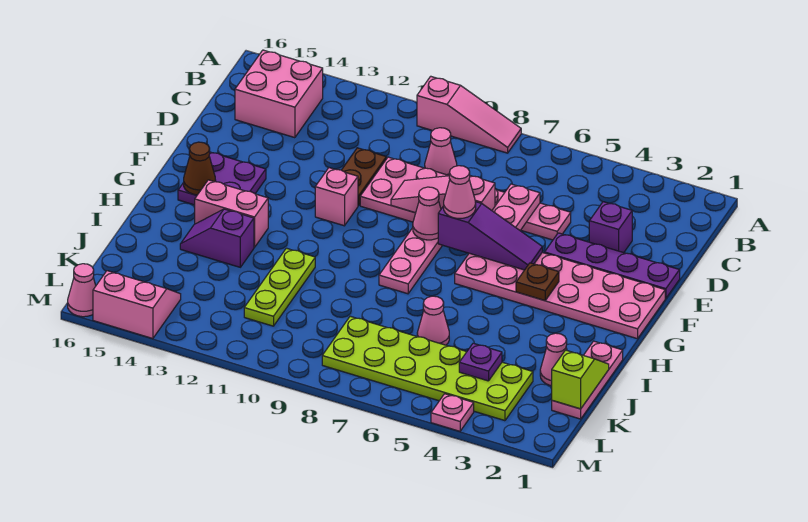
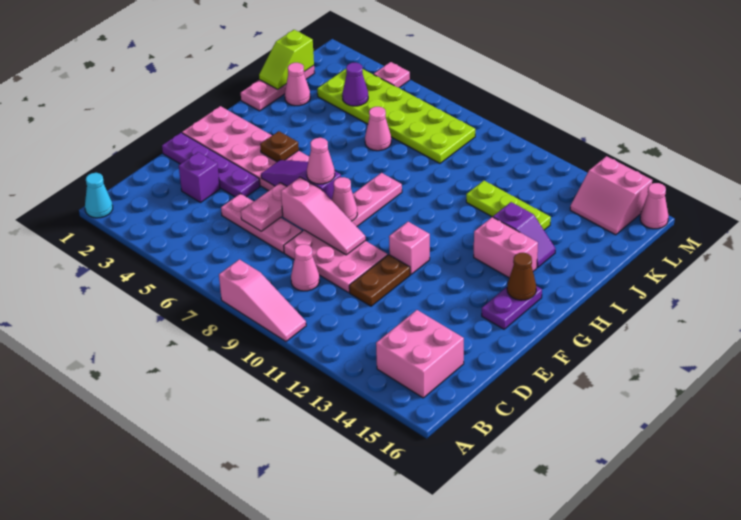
none -> cyan cone A1 level 1
pink slope A8:A10 level 1 top 10 -> pink slope A8:A10 level 1 top 8
purple plate F14:G15 level 1 -> purple plate F15:G15 level 1
lime plate I11:K11 level 1 -> lime plate J11:J13 level 1
purple plate K4 level 2 -> purple cone K4 level 2

